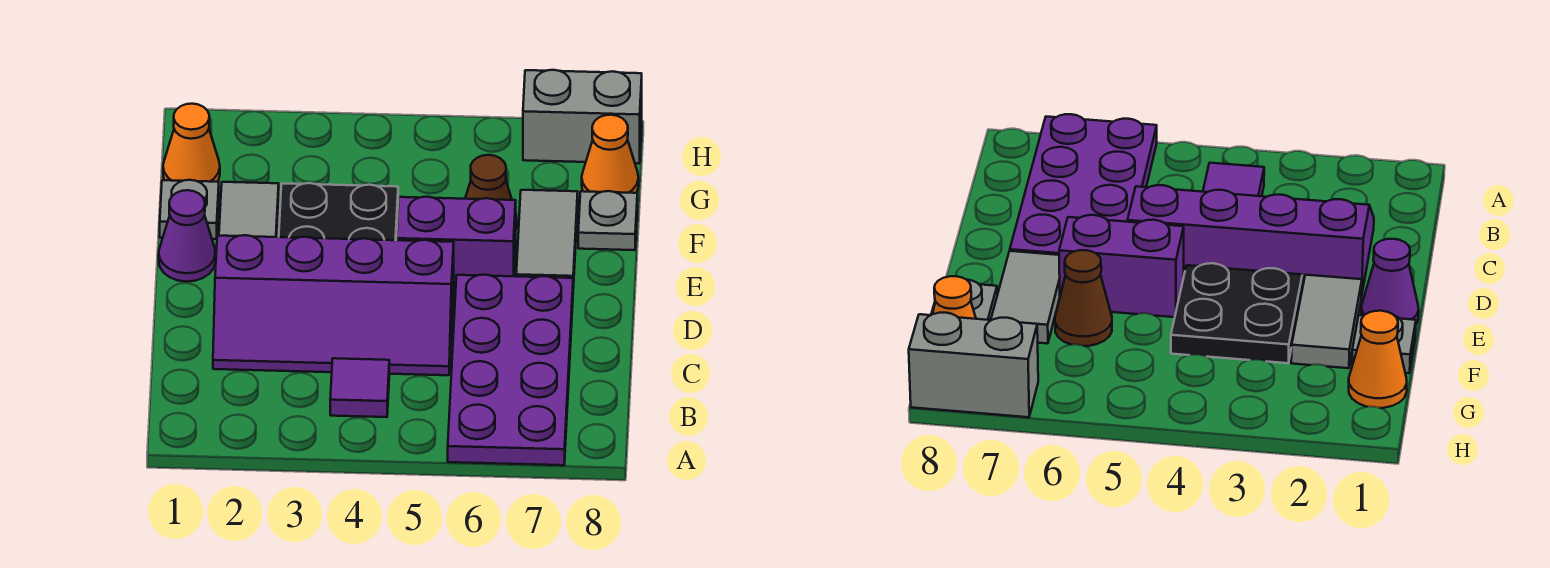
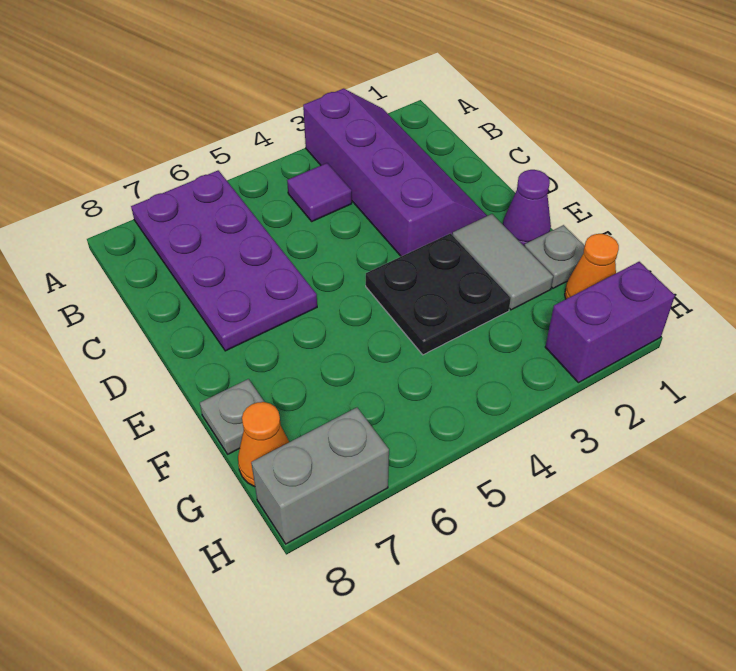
purple slope C2:D5 level 1 top D -> purple slope A2:D3 level 1 top 3
purple brick E5:E6 level 1 -> purple brick H1:H2 level 1
grey tile E7:F7 level 1 -> none
brown cone F6 level 1 -> none

